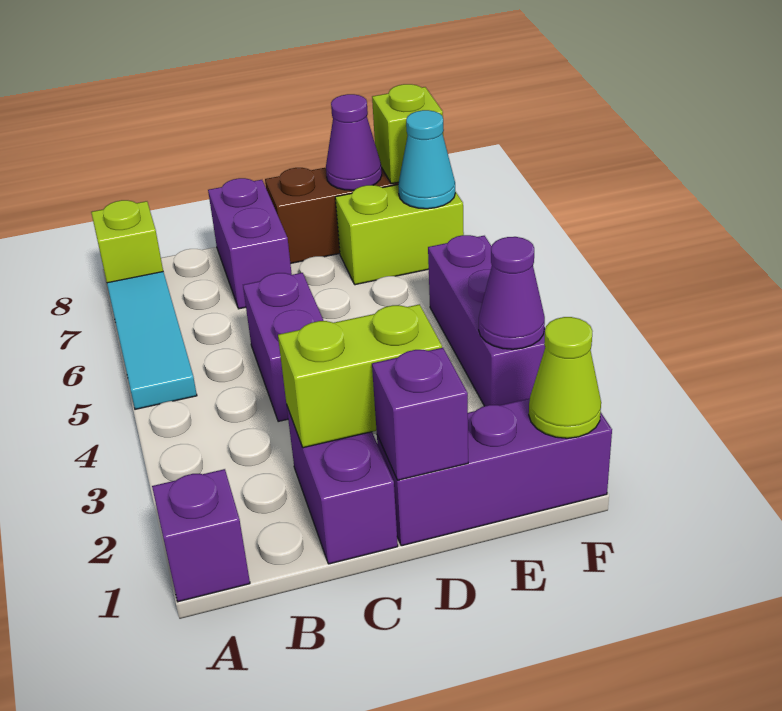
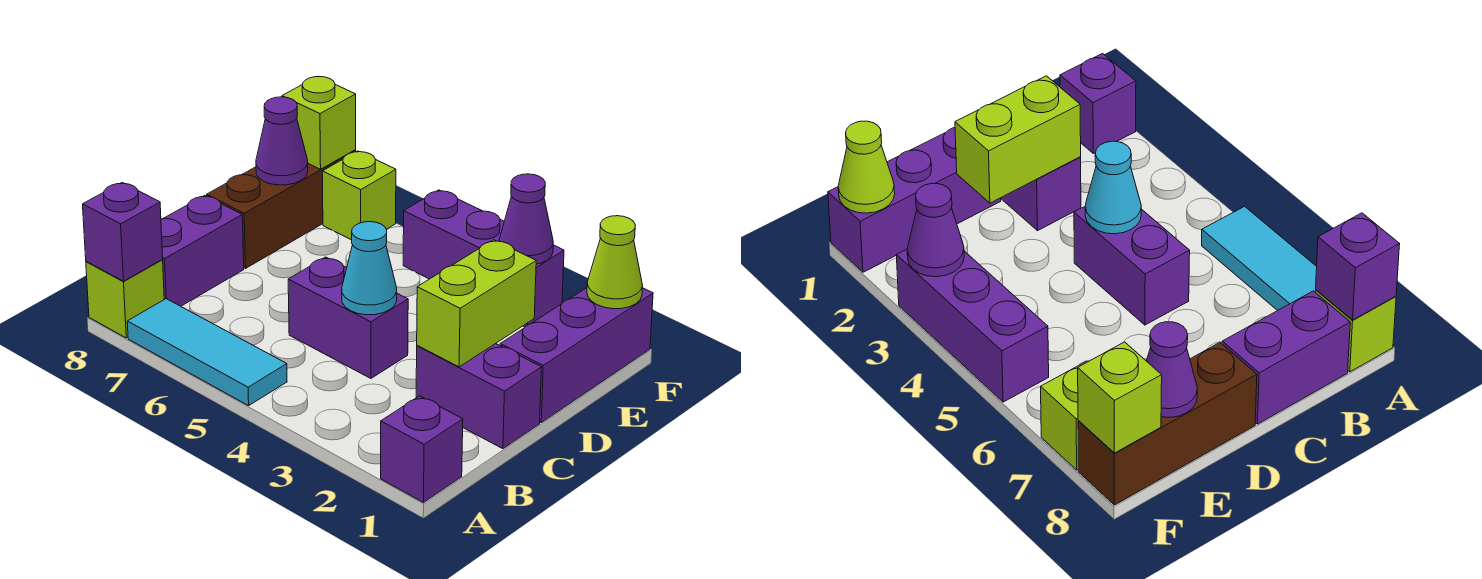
purple brick C7:C8 level 1 -> purple brick B8:C8 level 1
purple brick D1 level 2 -> purple brick A8 level 2
lime brick E7:F7 level 1 -> lime brick F7 level 1
cyan cone F7 level 2 -> cyan cone C4 level 2

